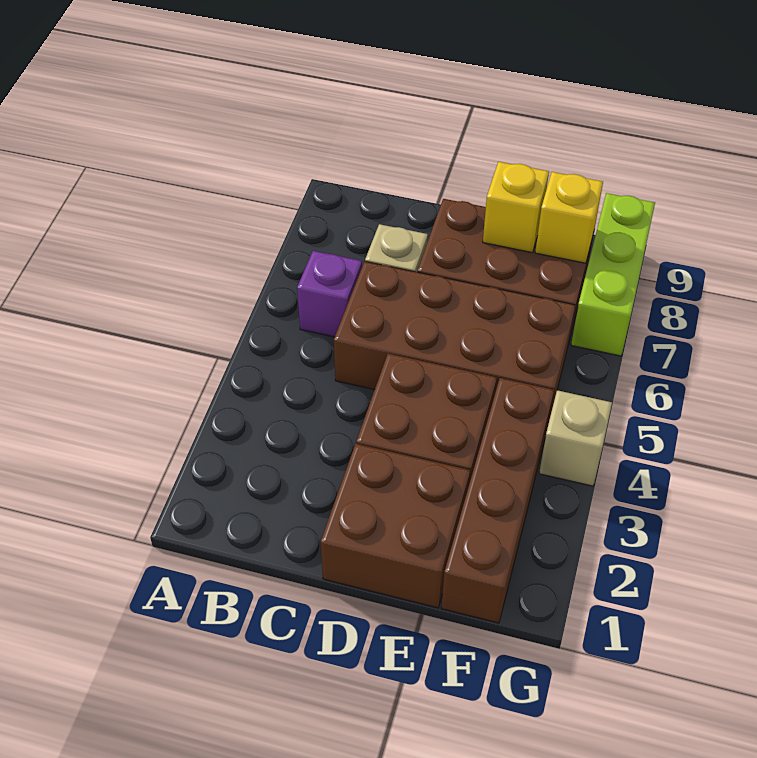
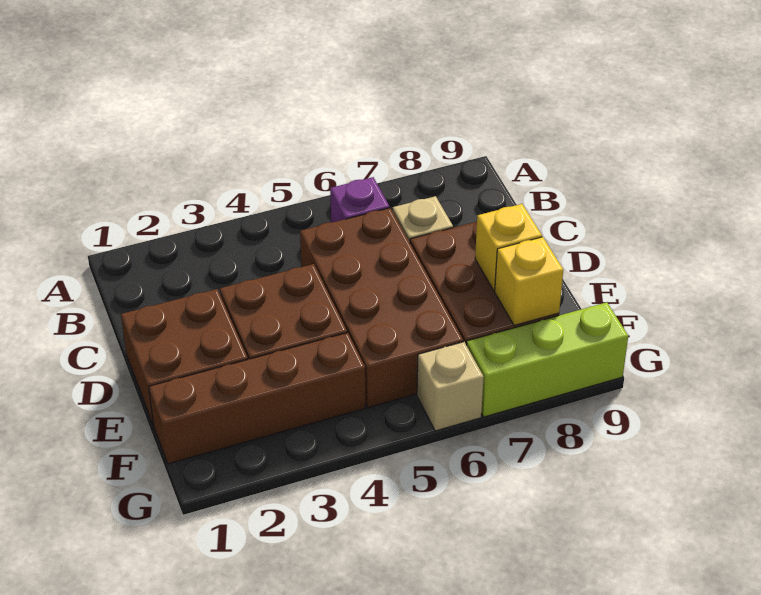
tan brick G4 level 1 -> tan brick G6 level 1

